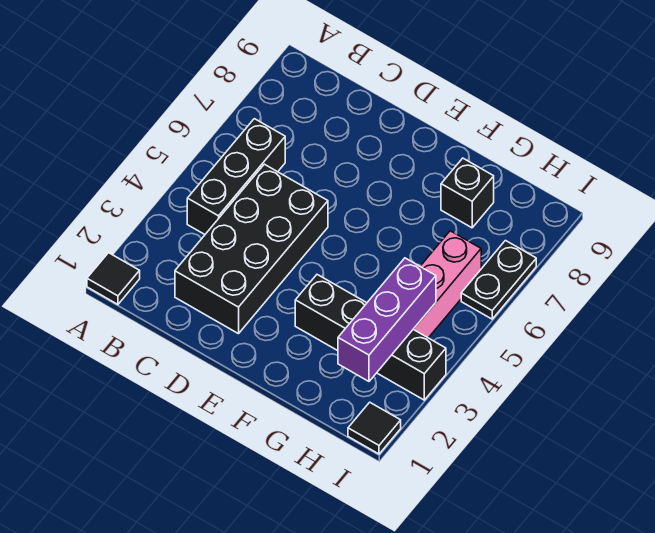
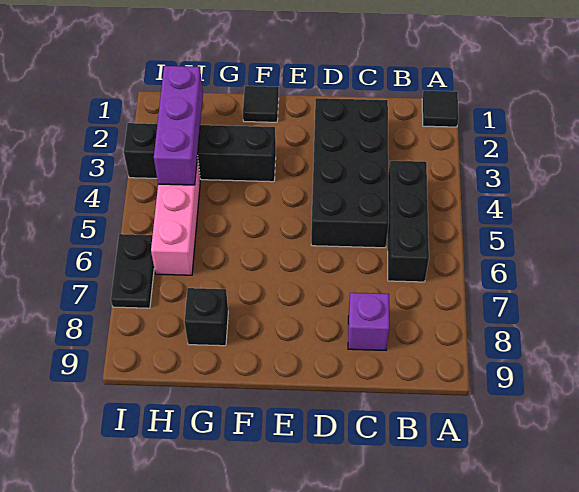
none -> purple brick C8 level 1
black tile I1 level 1 -> black tile F1 level 1

